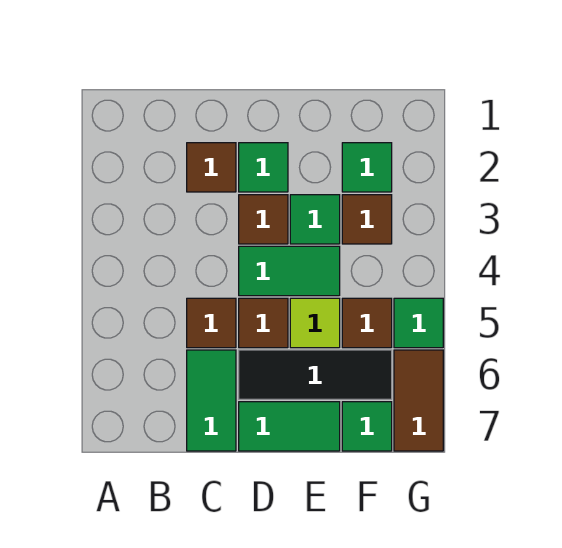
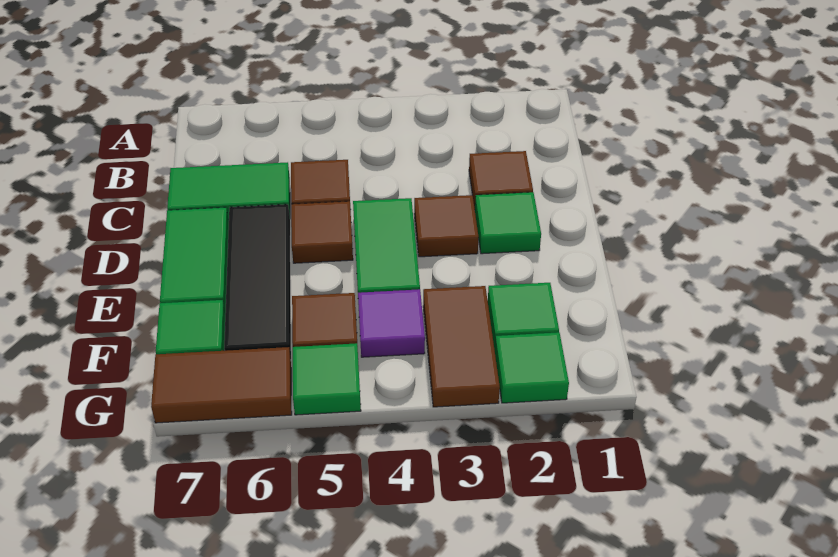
green tile E3 level 1 -> green tile G2 level 1
lime tile E5 level 1 -> none
brown tile F3 level 1 -> brown tile F3:G3 level 1
none -> purple tile F4 level 1

